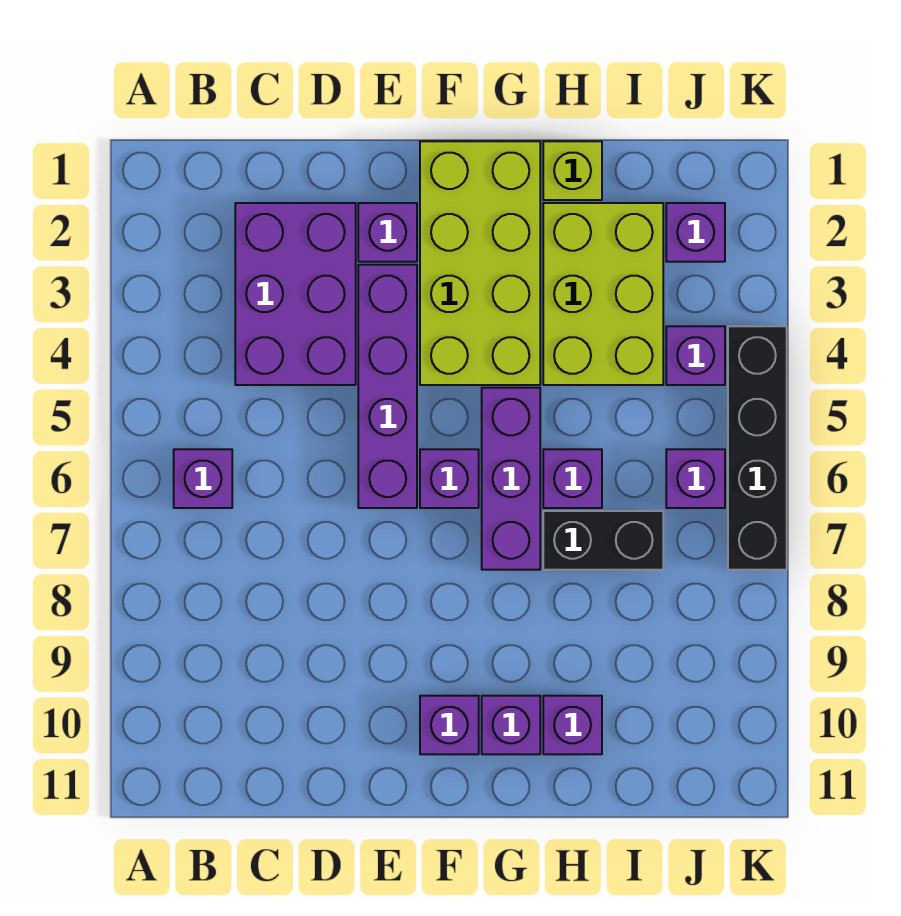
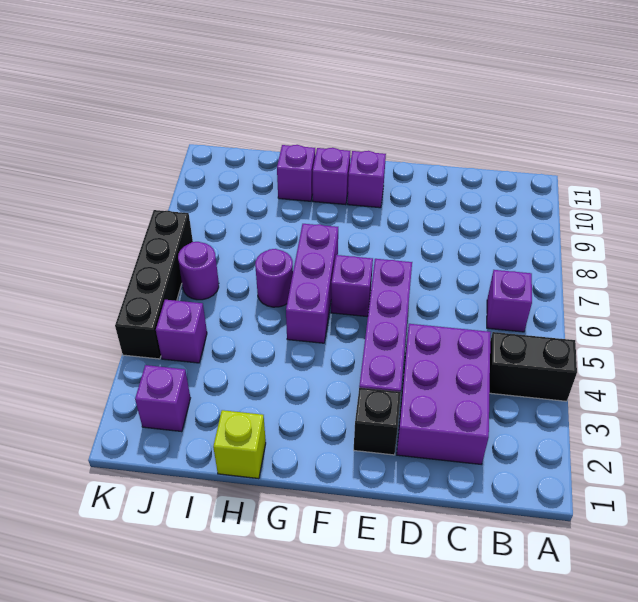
purple brick E2 level 1 -> black brick E2 level 1
lime brick F1:G4 level 1 -> none
lime brick H2:I4 level 1 -> none
purple brick H6 level 1 -> purple round brick H6 level 1
black brick H7:I7 level 1 -> black brick A4:B4 level 1
purple brick J6 level 1 -> purple round brick J6 level 1

